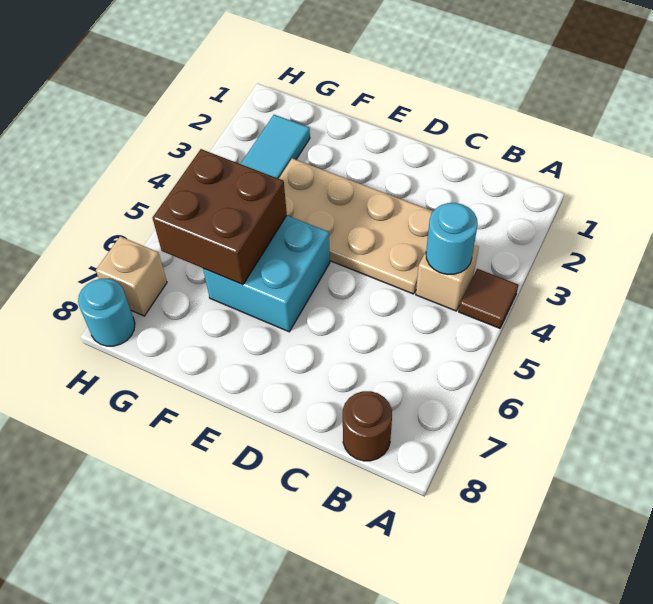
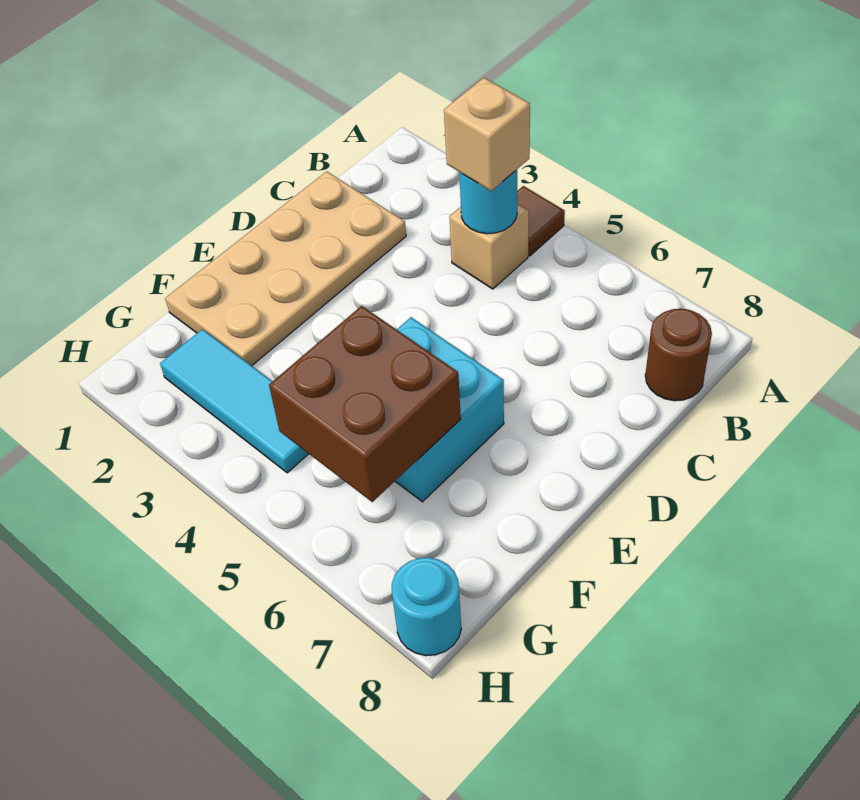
tan plate C3:F4 level 1 -> tan plate C1:F2 level 1
tan brick H7 level 1 -> tan brick B4 level 3

